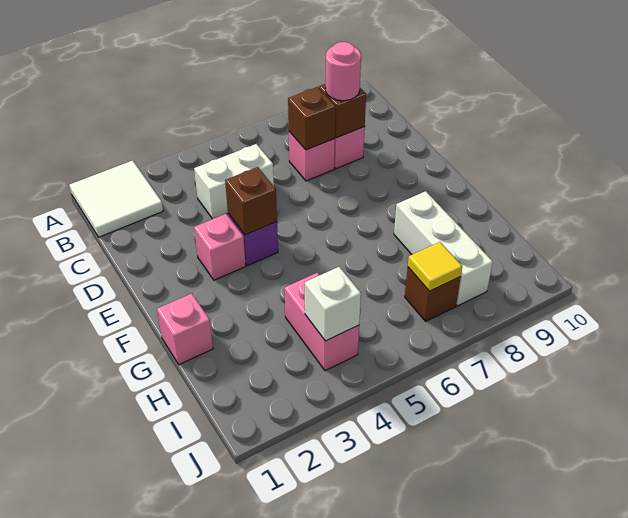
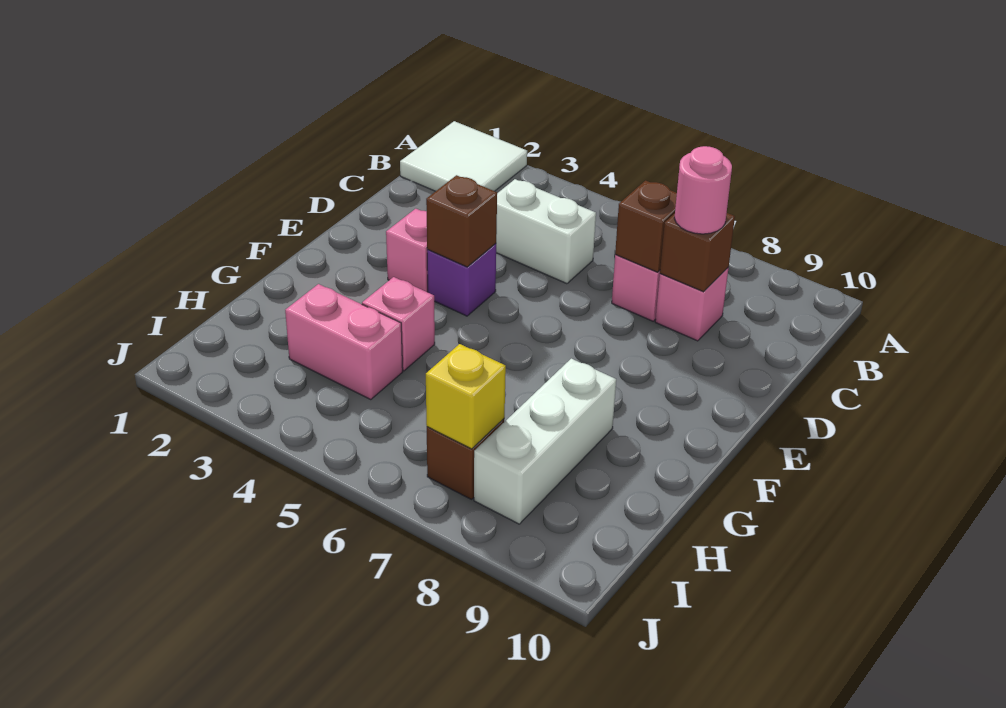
pink brick G1 level 1 -> pink brick G4 level 1
pink brick H4:I4 level 1 -> pink brick H3:H4 level 1
white brick I4 level 2 -> none
yellow tile I7 level 2 -> yellow brick I7 level 2

